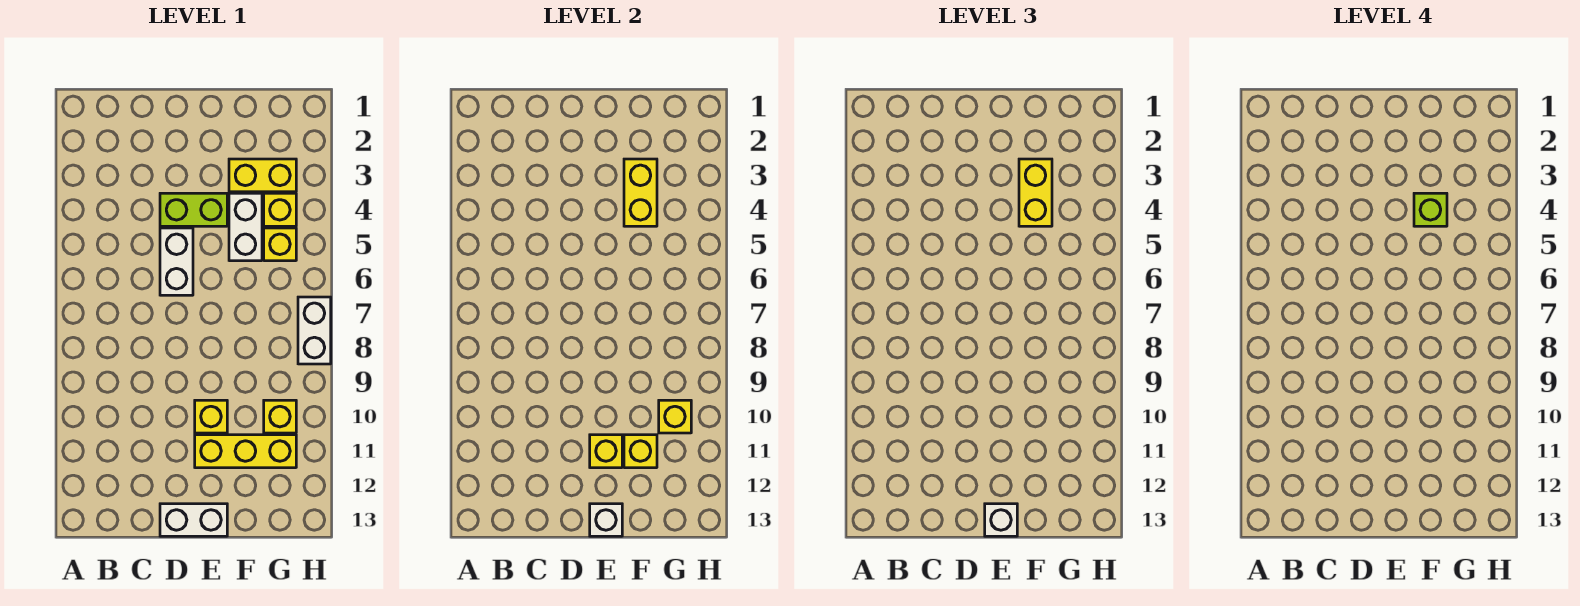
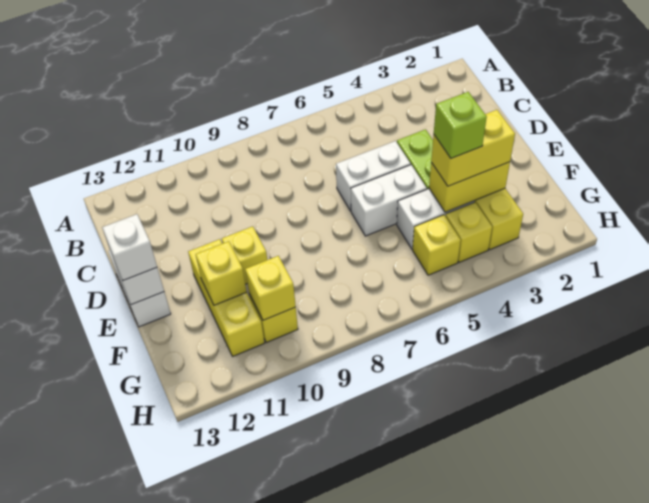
yellow brick E11 level 2 -> none
white brick H7:H8 level 1 -> white brick E5:E6 level 1

